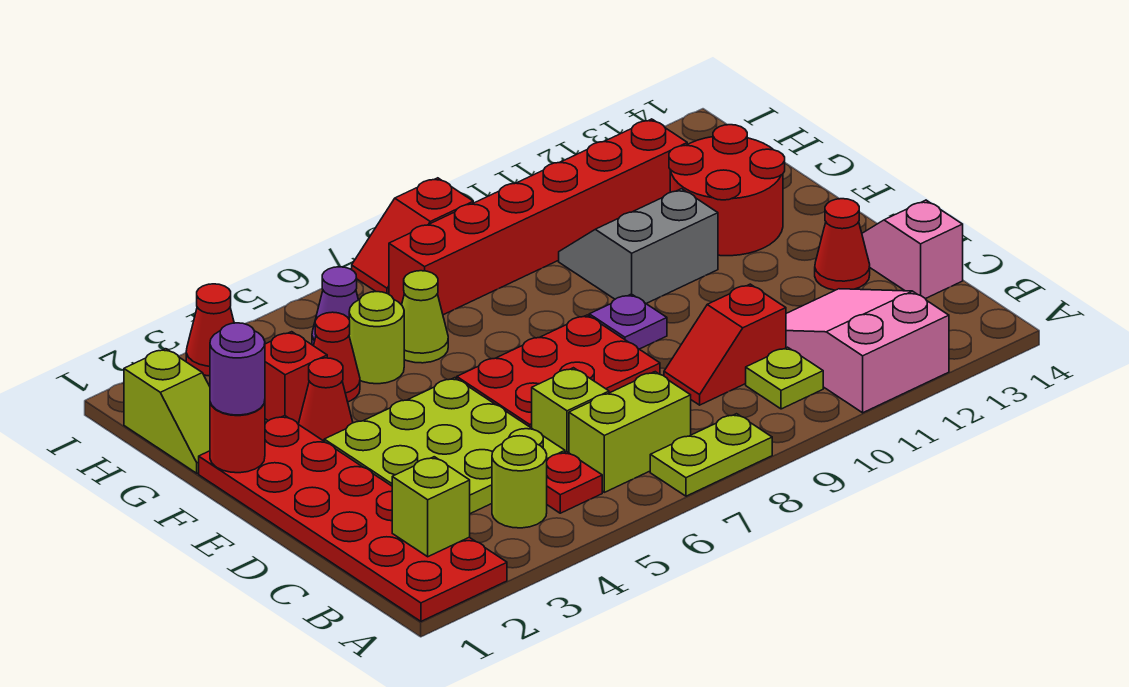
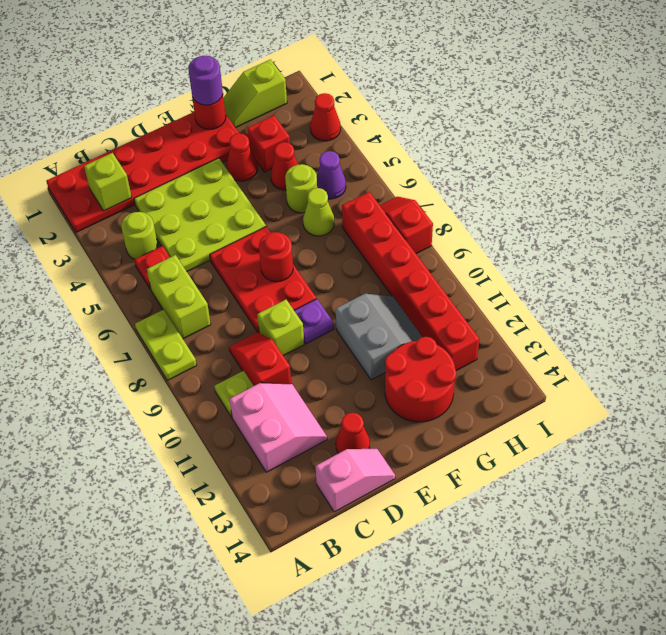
pink slope A11:C12 level 1 top A -> pink slope B11:C12 level 1 top B
lime brick C6 level 1 -> lime brick D9 level 1
none -> red round brick E7 level 2

